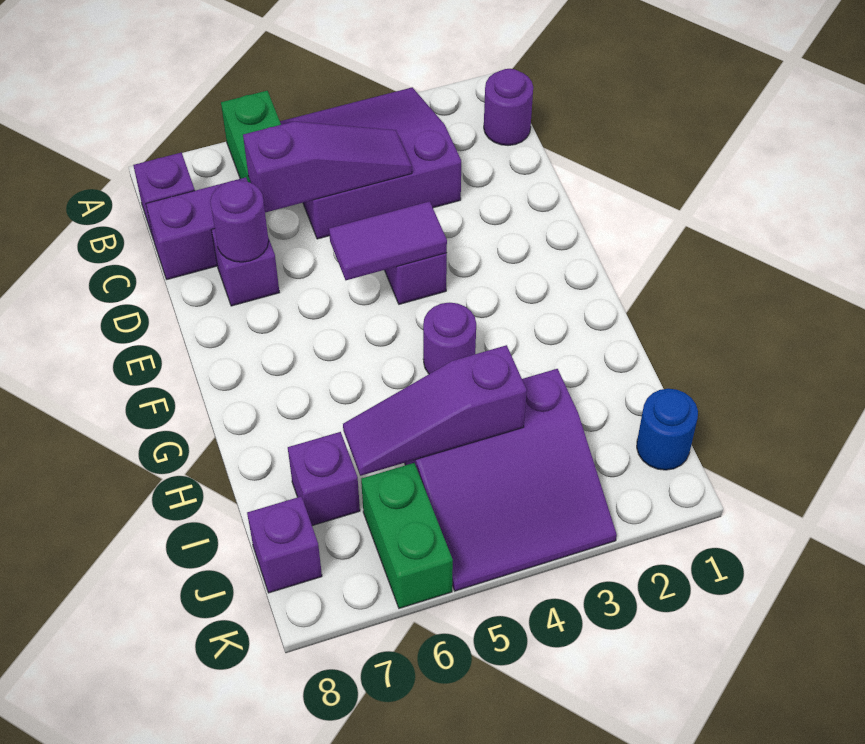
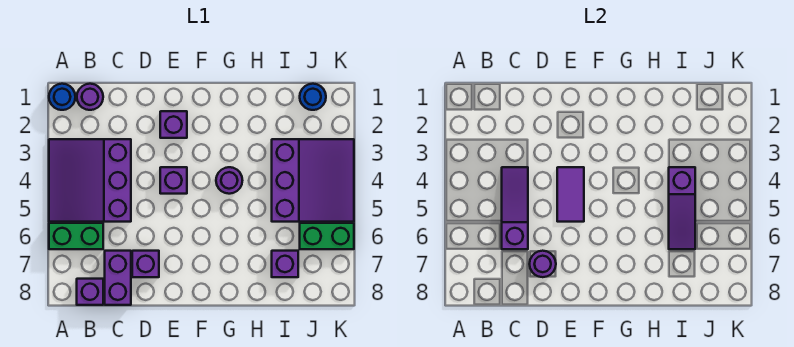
none -> blue round brick A1 level 1
purple brick J8 level 1 -> purple brick E2 level 1

